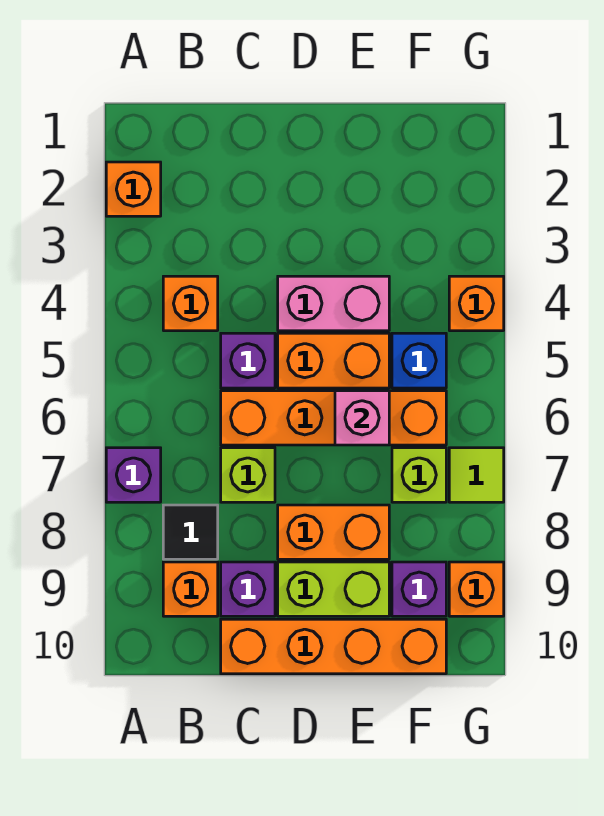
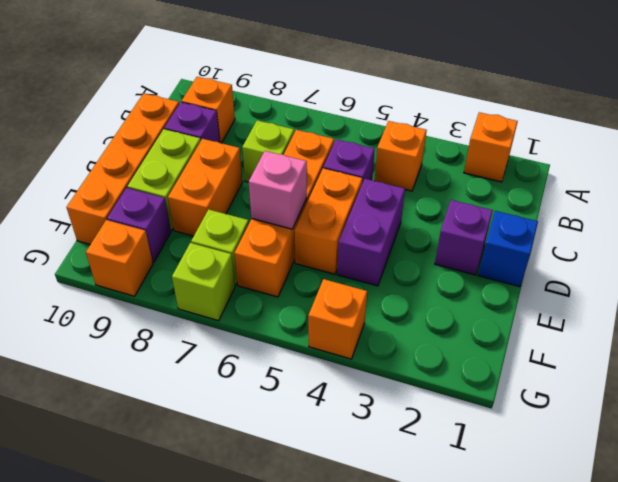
purple brick A7 level 1 -> purple brick D2 level 1
black tile B8 level 1 -> none
pink brick D4:E4 level 1 -> purple brick D4:E4 level 1
blue brick F5 level 1 -> blue brick D1 level 1
lime tile G7 level 1 -> lime brick G7 level 1

